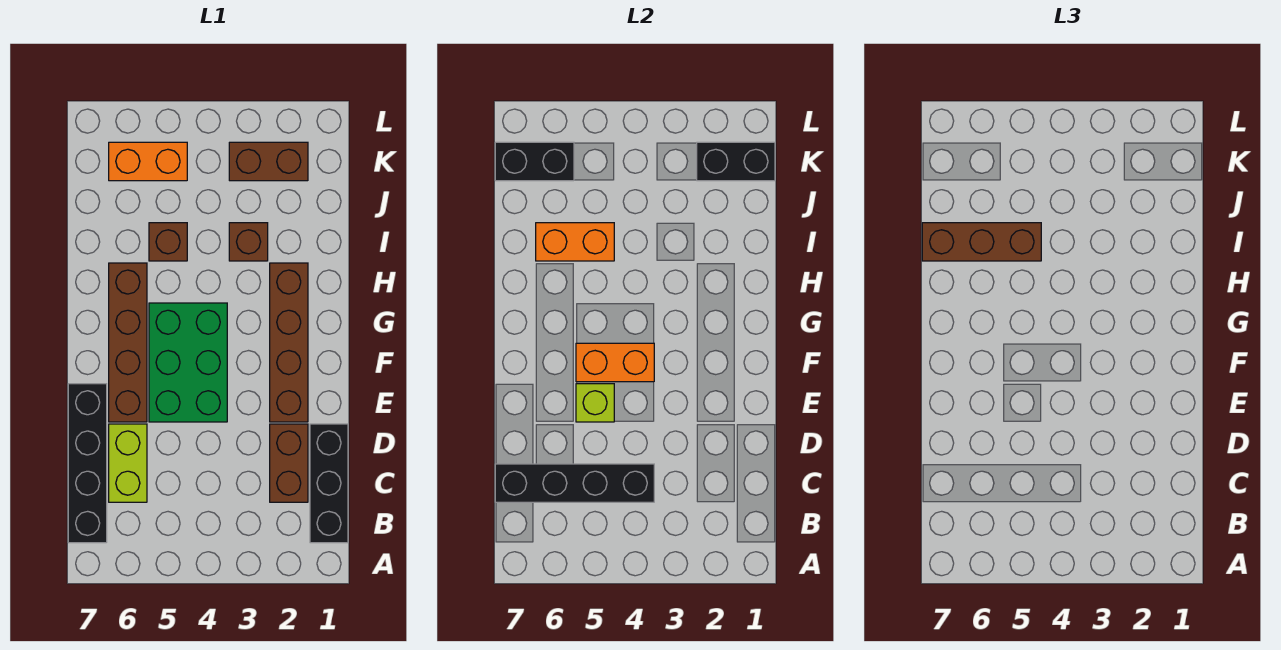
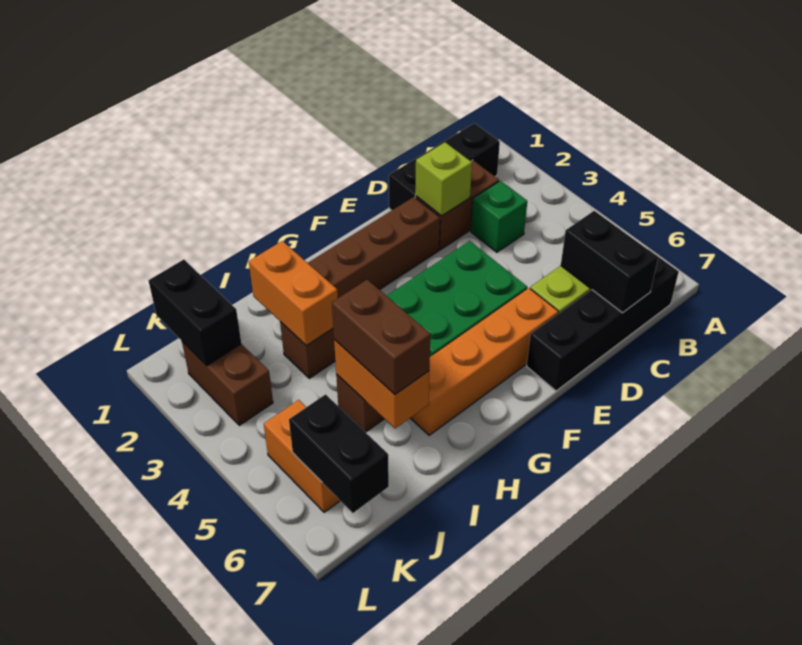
none -> green brick C3 level 1
black brick C4:C7 level 2 -> black brick C6:C7 level 2
lime brick E5 level 2 -> lime brick D2 level 2
brown brick E6:H6 level 1 -> orange brick E6:H6 level 1
orange brick F4:F5 level 2 -> orange brick I2:I3 level 2
brown brick I5:I7 level 3 -> brown brick I5:I6 level 3

